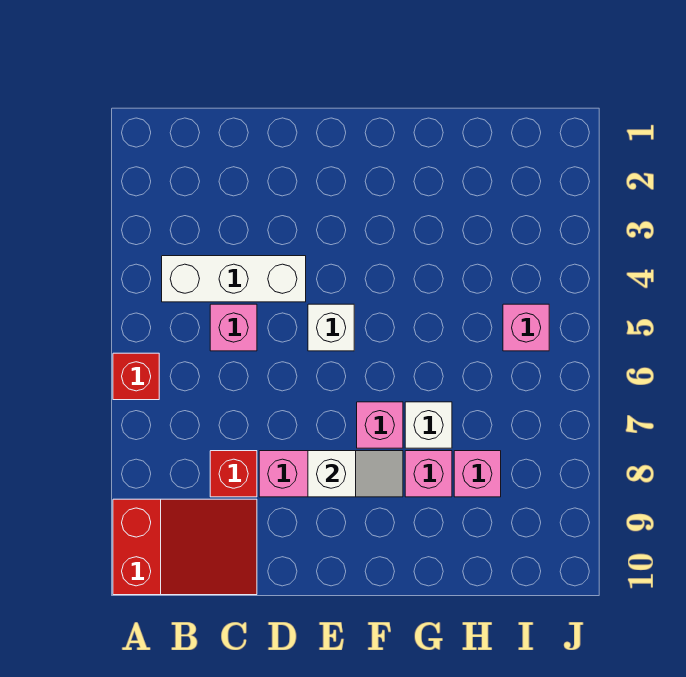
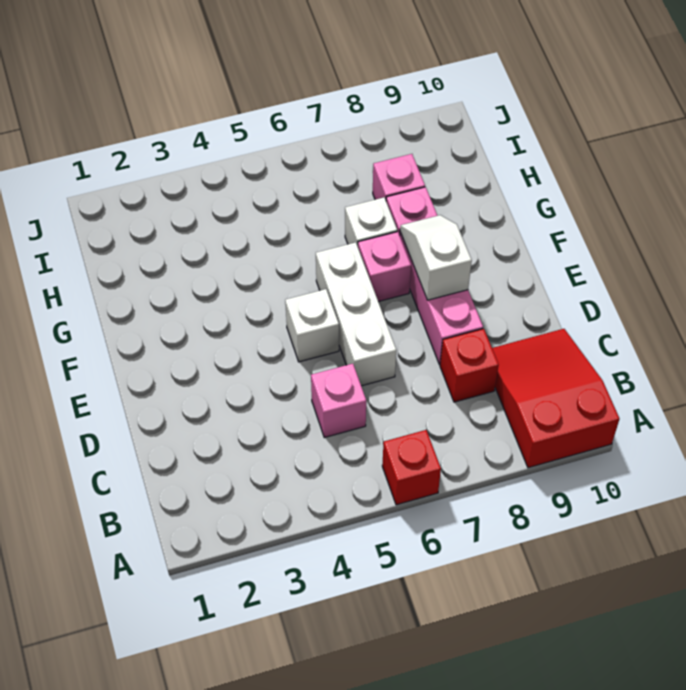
white brick B4:D4 level 1 -> white brick D6:F6 level 1
pink brick I5 level 1 -> none

